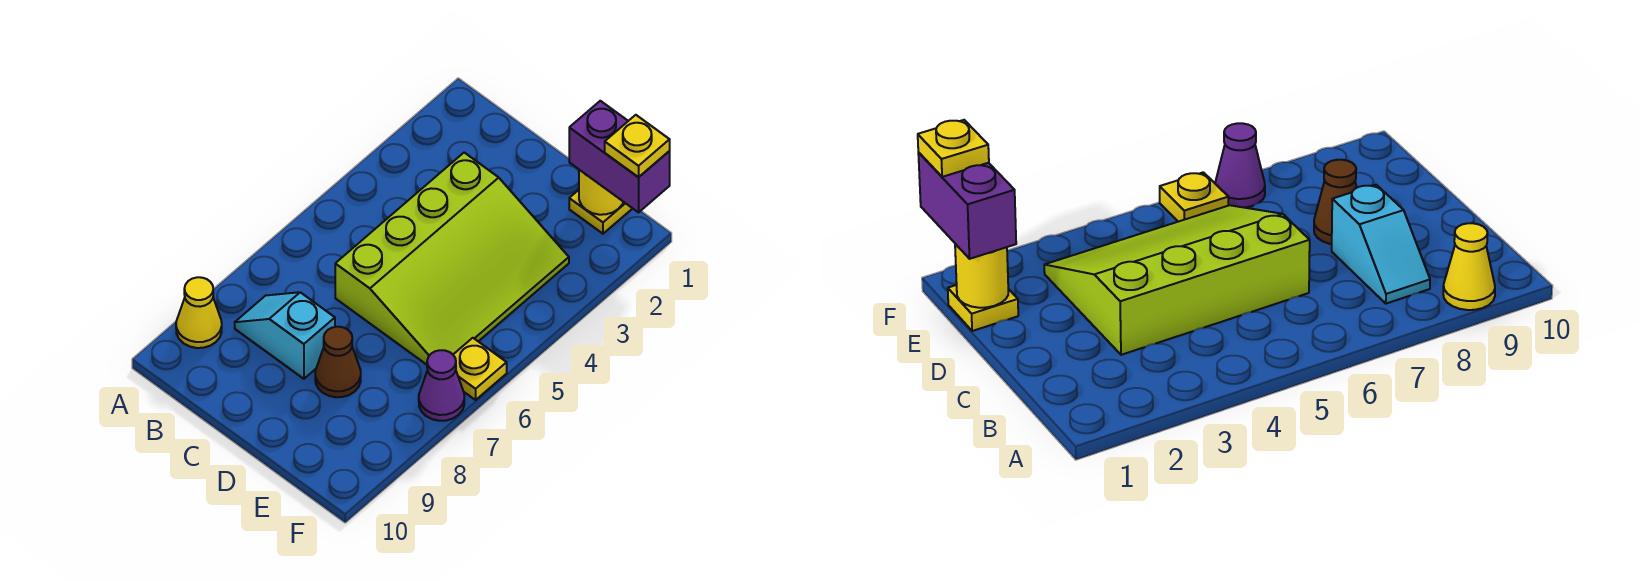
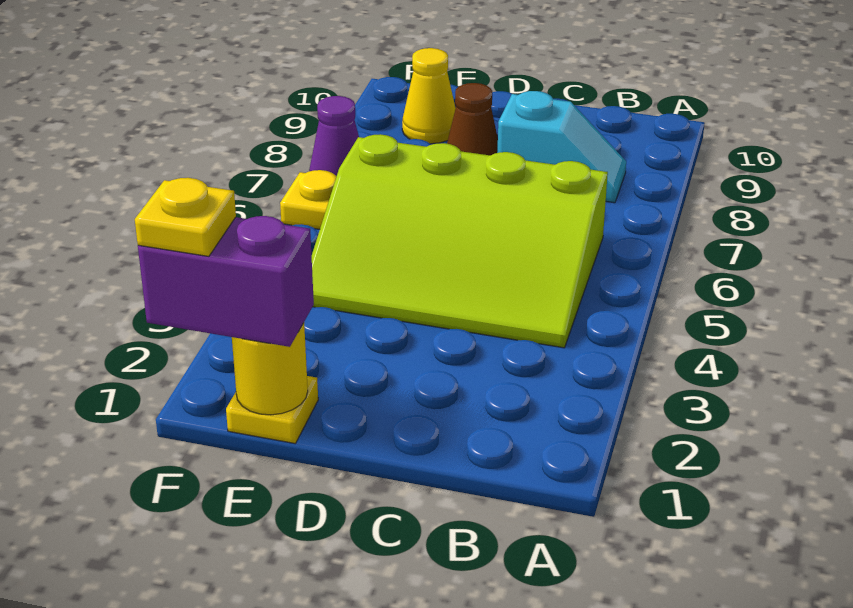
yellow cone A9 level 1 -> yellow cone E9 level 1
lime slope C3:E6 level 1 top C -> lime slope B4:E6 level 1 top 6

